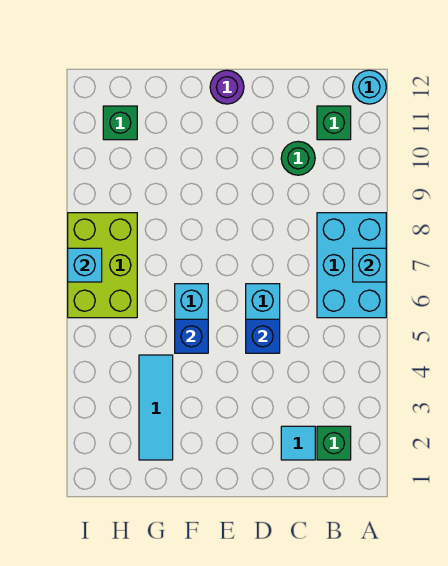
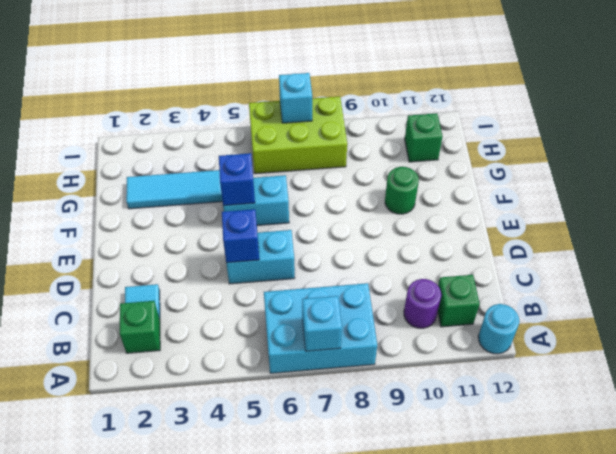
green round brick C10 level 1 -> green round brick F10 level 1
purple round brick E12 level 1 -> purple round brick B10 level 1

